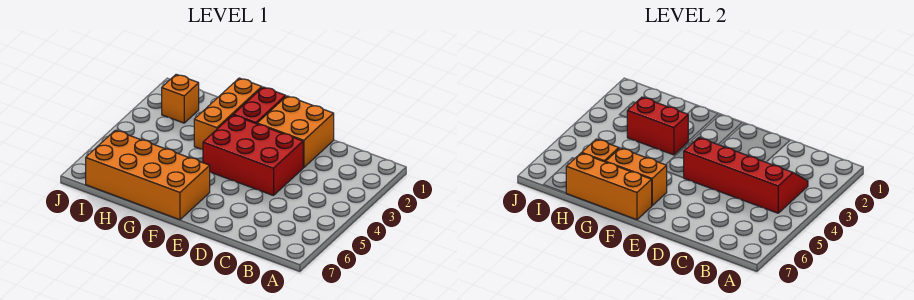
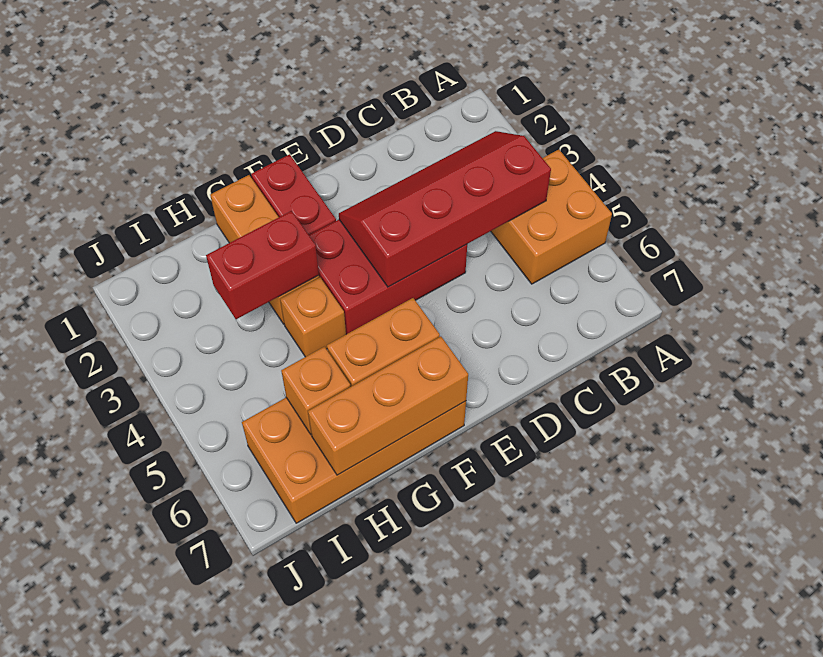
orange brick D1:E2 level 1 -> orange brick A4:B5 level 1
orange brick I2 level 1 -> orange brick G4 level 1

